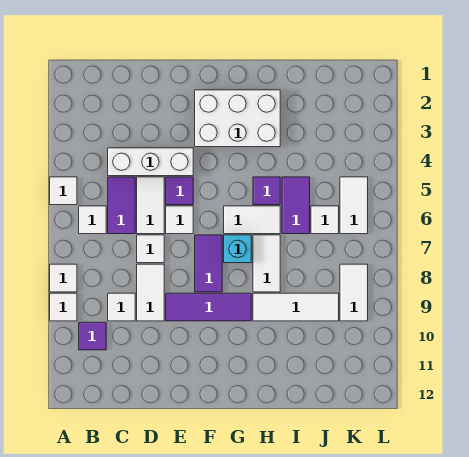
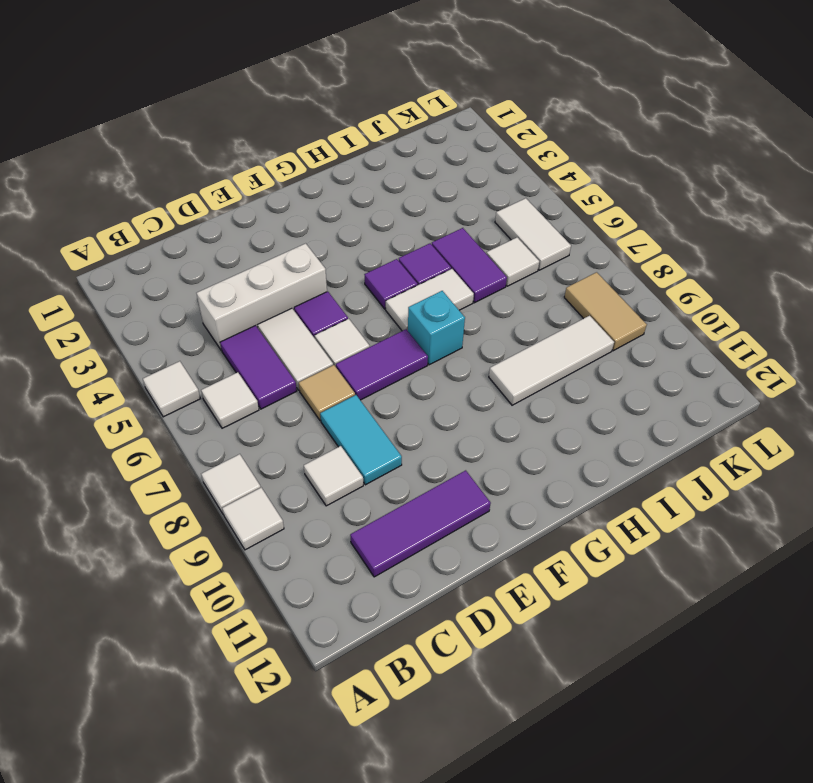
purple tile B10 level 1 -> purple tile G5 level 1
white tile D7 level 1 -> tan tile D7 level 1
white tile D8:D9 level 1 -> cyan tile D8:D9 level 1
purple tile E9:G9 level 1 -> purple tile C11:E11 level 1
white brick F2:H3 level 1 -> none
purple tile F7:F8 level 1 -> purple tile E7:F7 level 1
white tile H7:H8 level 1 -> none
white tile K8:K9 level 1 -> tan tile K8:K9 level 1

